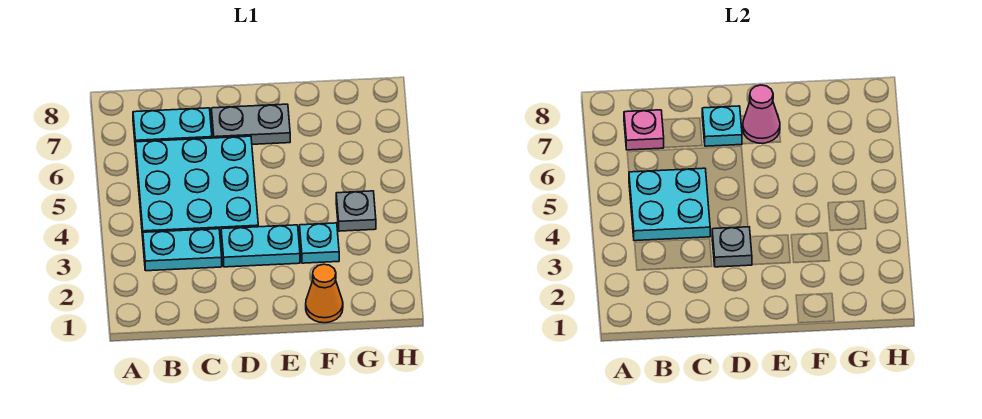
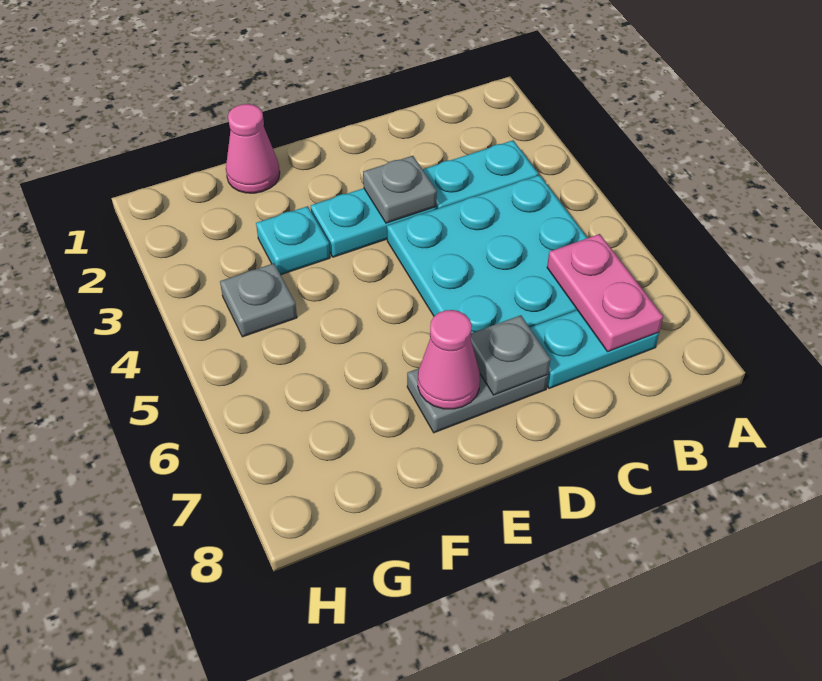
cyan plate B4:C5 level 2 -> none
pink plate B7 level 2 -> pink plate B6:B7 level 2
cyan plate D7 level 2 -> grey plate D7 level 2
orange cone F1 level 1 -> pink cone F1 level 1

